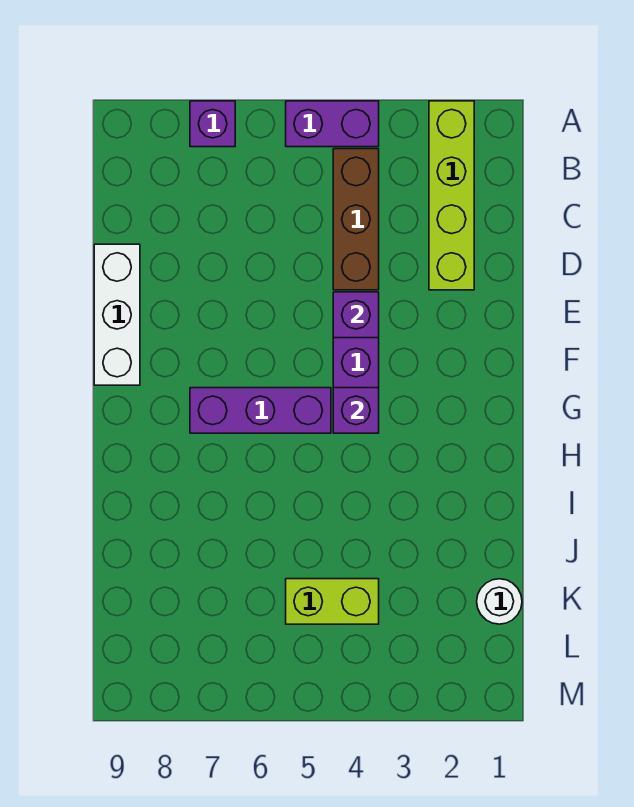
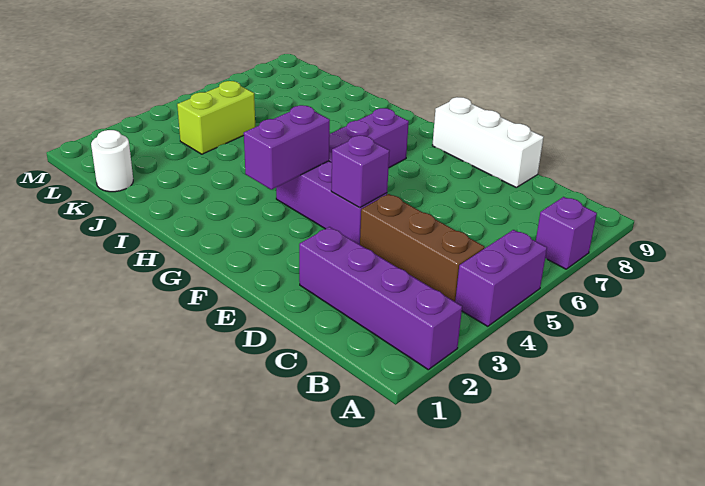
lime brick A2:D2 level 1 -> purple brick A2:D2 level 1
purple brick G4 level 2 -> purple brick G3:G4 level 2

